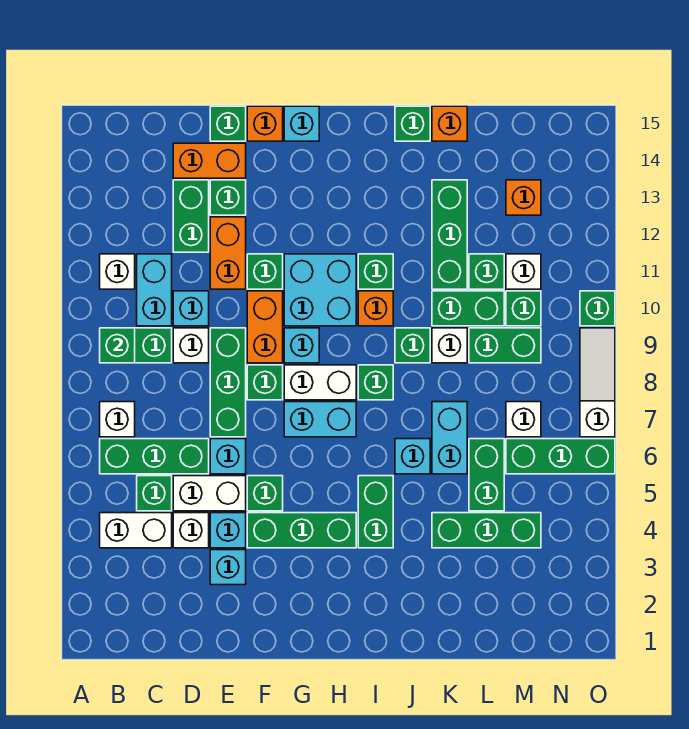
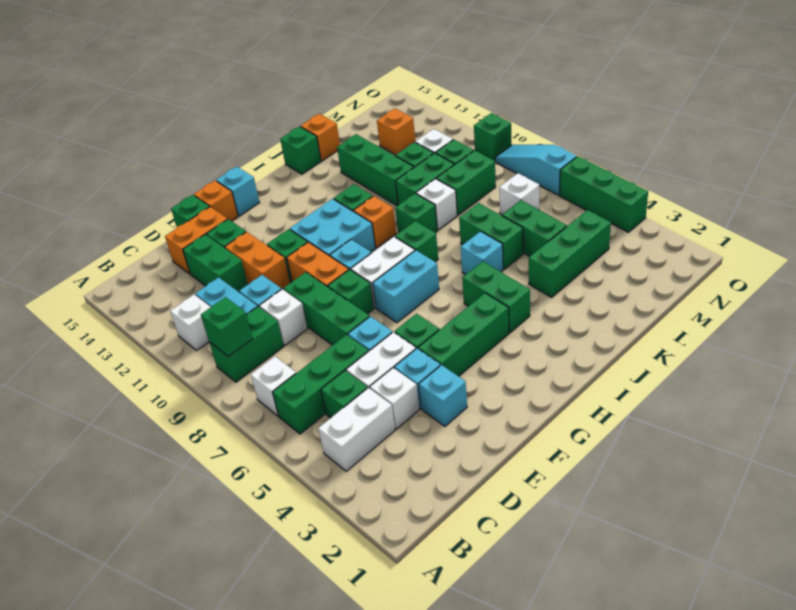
cyan brick K6:K7 level 1 -> green brick K6:K7 level 1
green brick M6:O6 level 1 -> green brick O4:O6 level 1
white slope O7:O9 level 1 top 7 -> cyan slope O7:O9 level 1 top 7

